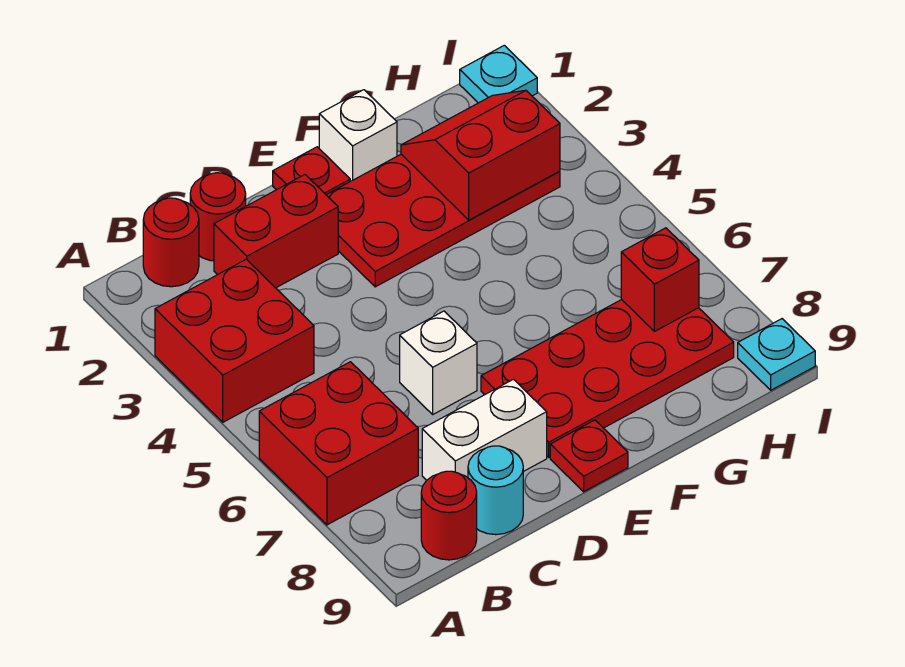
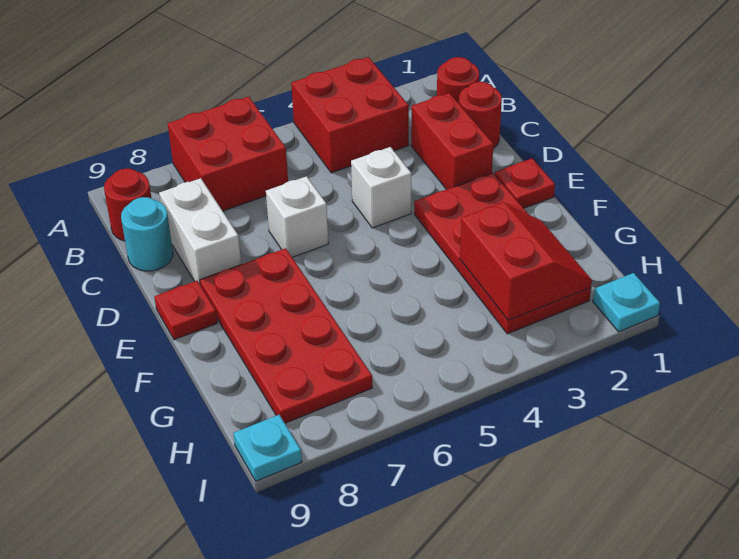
white brick F1 level 1 -> white brick D4 level 1
red brick H7 level 2 -> none

